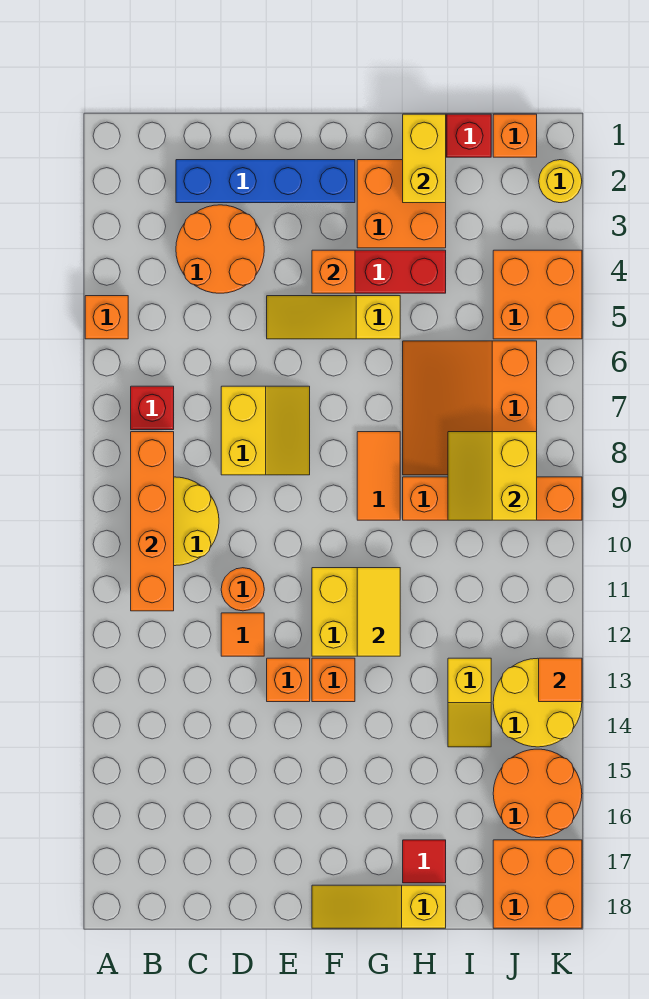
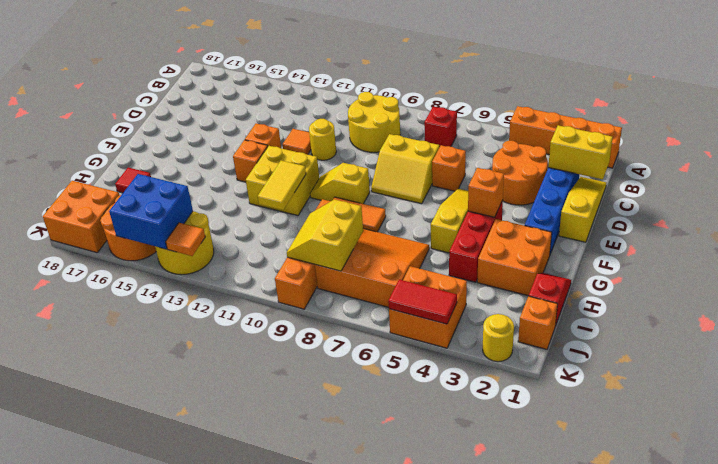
orange brick A5 level 1 -> orange brick D6 level 1
orange brick B8:B11 level 2 -> orange brick A1:A4 level 1
orange round brick D11 level 1 -> yellow round brick D11 level 1
yellow slope F18:H18 level 1 top H -> yellow slope C1:E1 level 1 top E
yellow tile G11:G12 level 2 -> yellow tile G11:H11 level 2
yellow brick H1:H2 level 2 -> yellow brick C1:C2 level 2
yellow slope I8:J9 level 2 top J -> yellow slope I8:J9 level 2 top 8
yellow slope I13:I14 level 1 top 13 -> yellow slope F9:F10 level 1 top 9
none -> blue brick J14:K15 level 2
none -> red tile K4:K5 level 2

